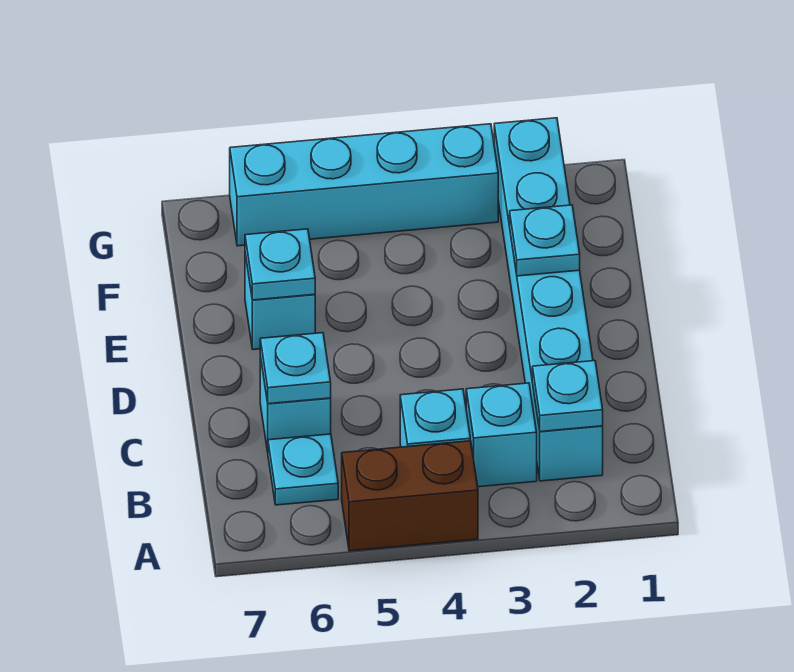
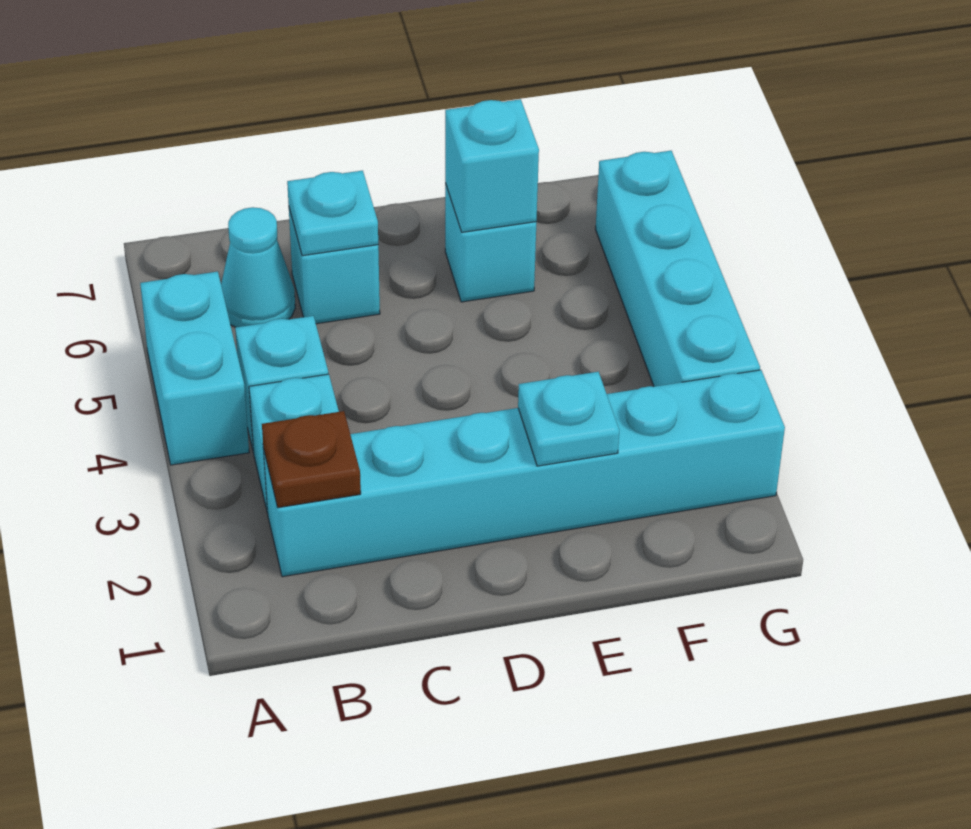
brown brick A4:A5 level 1 -> cyan brick A4:A5 level 1
cyan plate B2 level 2 -> brown plate B2 level 2
cyan plate B6 level 1 -> cyan cone B6 level 1
cyan plate E6 level 2 -> cyan brick E6 level 2

